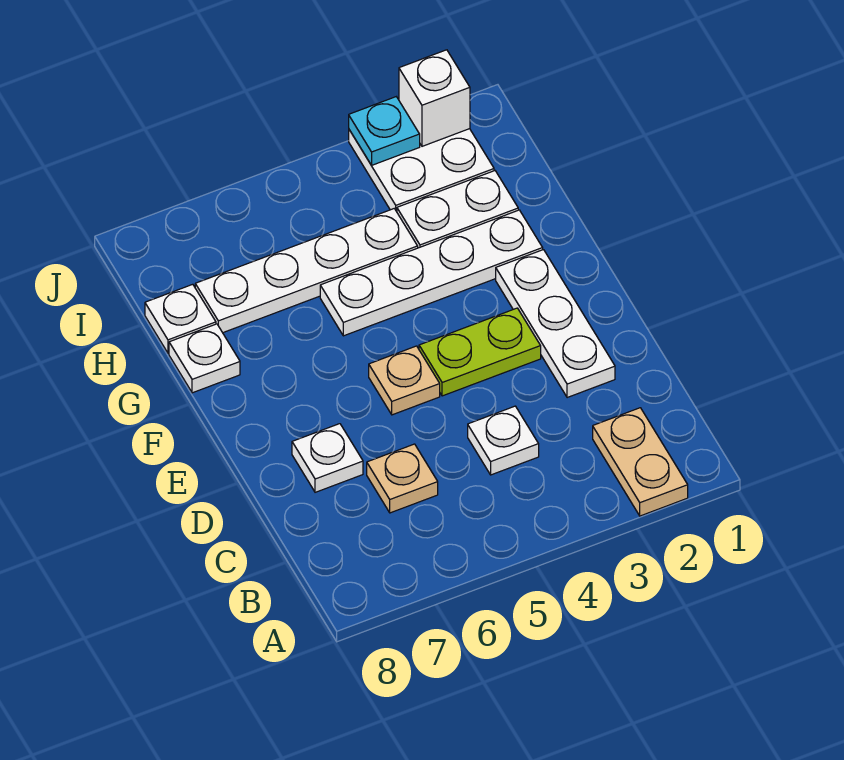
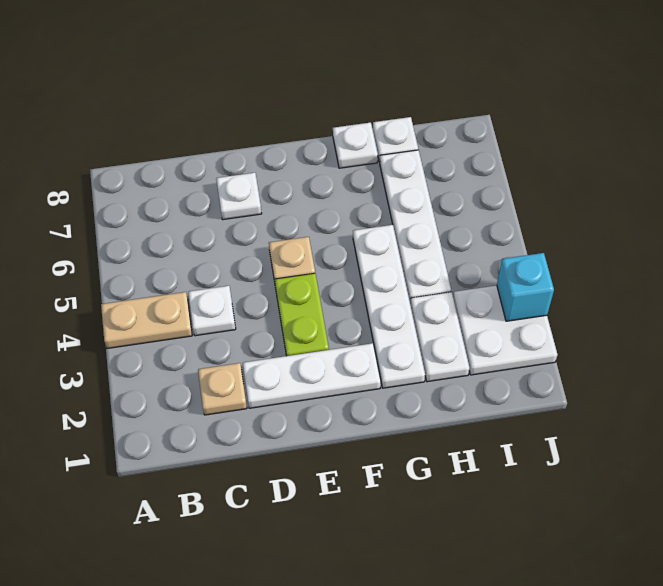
tan plate A2:B2 level 1 -> tan plate A4:B4 level 1
tan plate C6 level 1 -> tan plate C2 level 1
white brick J2 level 2 -> none
cyan plate J3 level 2 -> cyan brick J3 level 2

